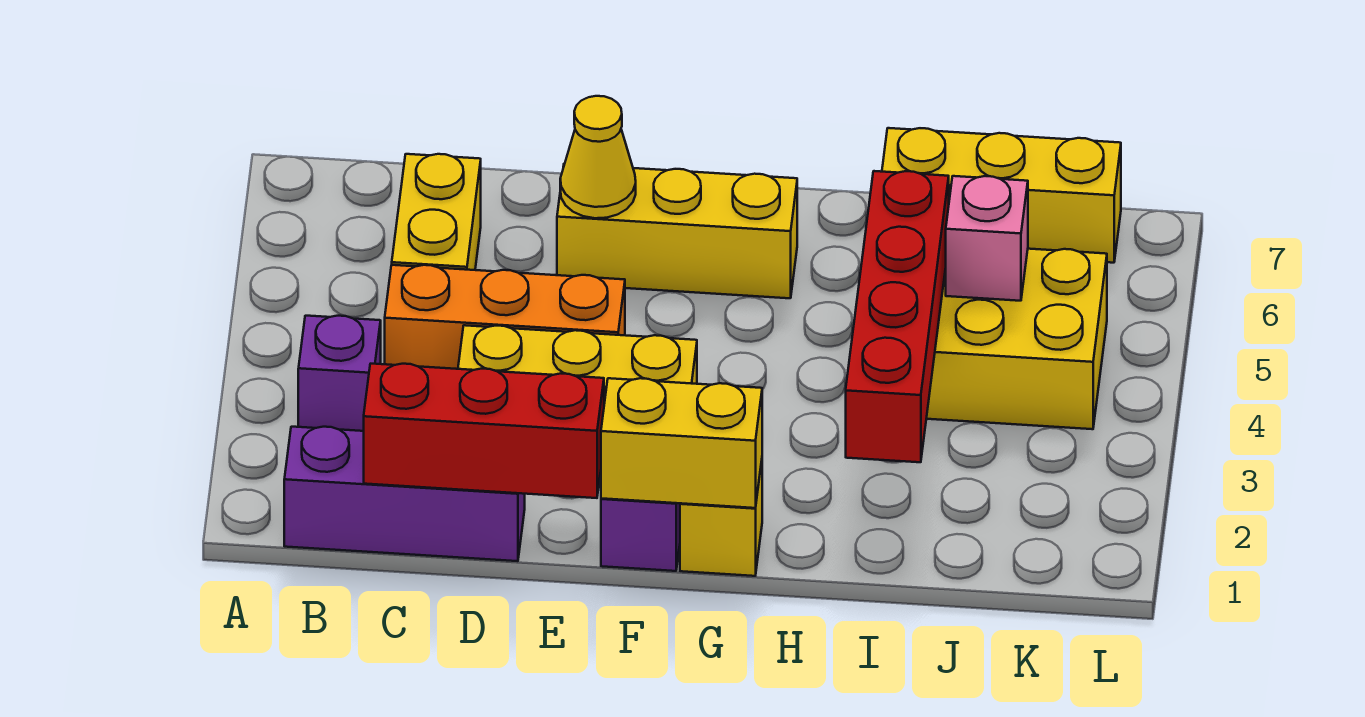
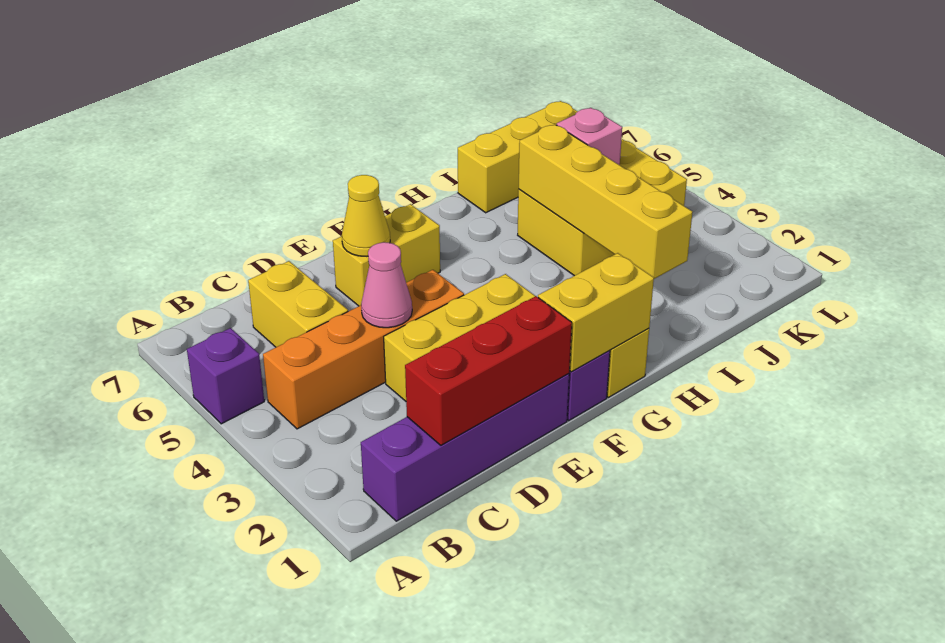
purple brick B1:D1 level 1 -> purple brick B1:E1 level 1
purple brick B3 level 1 -> purple brick A5 level 1
orange brick C4:E4 level 1 -> orange brick B4:E4 level 1
none -> pink cone D4 level 2
yellow brick E6:G6 level 1 -> yellow brick E6:F6 level 1
red brick I2:I5 level 2 -> yellow brick I2:I5 level 2

